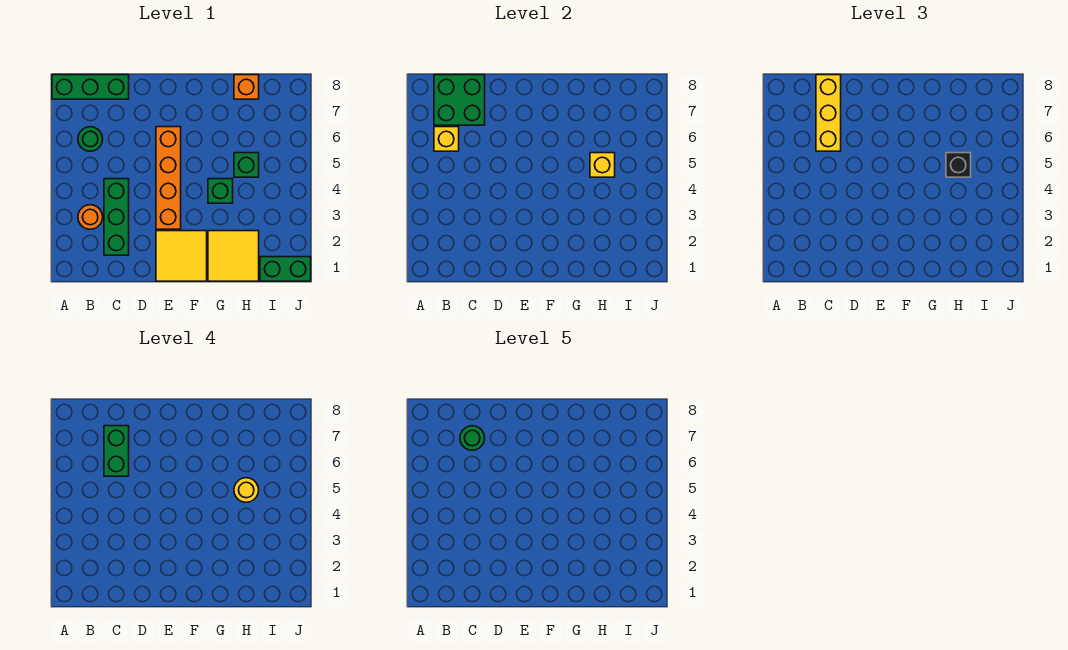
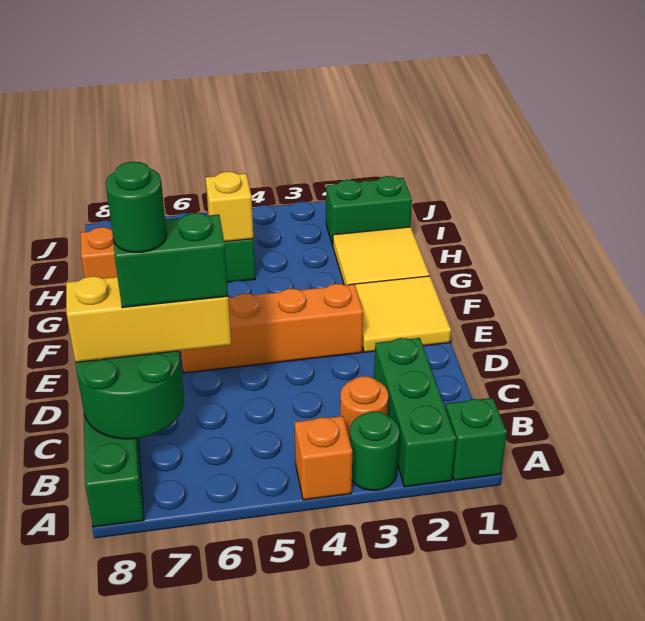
none -> orange brick A4 level 1
green round brick B6 level 1 -> green round brick A3 level 1
yellow brick B6 level 2 -> none
green brick B7:C8 level 2 -> green round brick B7:C8 level 2
green brick C2:C4 level 1 -> green brick A2:C2 level 1
green brick G4 level 1 -> green brick A1 level 1
black brick H5 level 3 -> none
yellow round brick H5 level 4 -> none
green brick I1:J1 level 1 -> green brick I1:I2 level 1

